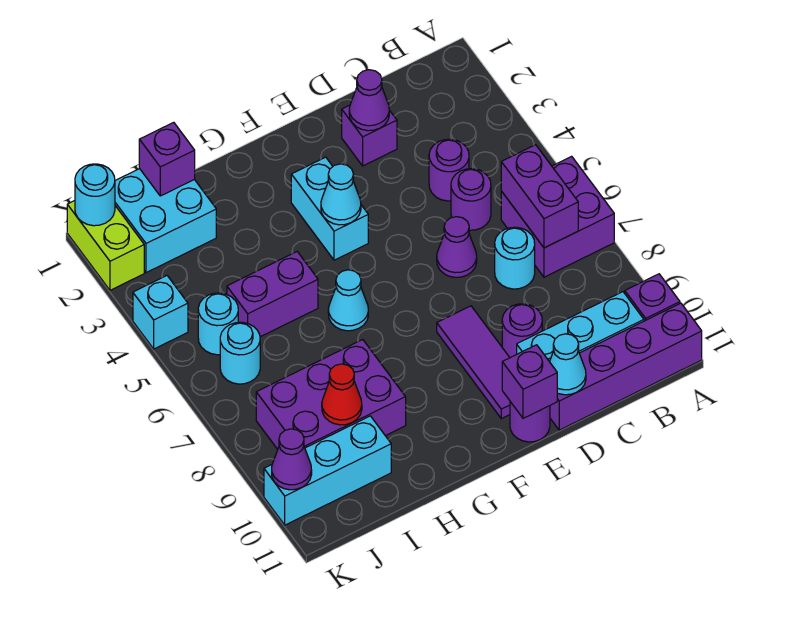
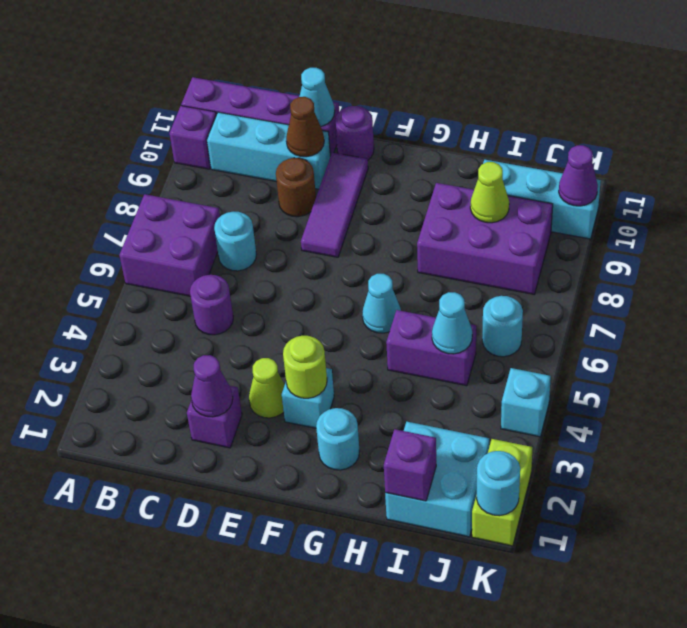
purple brick B6:B7 level 2 -> none
purple round brick C4 level 1 -> none
purple cone D6 level 1 -> none
purple round brick D9 level 1 -> brown round brick D9 level 1
none -> brown cone D10 level 2
none -> lime cone E3 level 1
purple brick E11 level 2 -> none
cyan brick F3:F4 level 1 -> cyan brick F3 level 1
none -> lime round brick F3 level 2
cyan cone F4 level 2 -> cyan cone I5 level 2
red cone I9 level 2 -> lime cone I9 level 2
cyan round brick J5 level 1 -> cyan round brick G2 level 1

